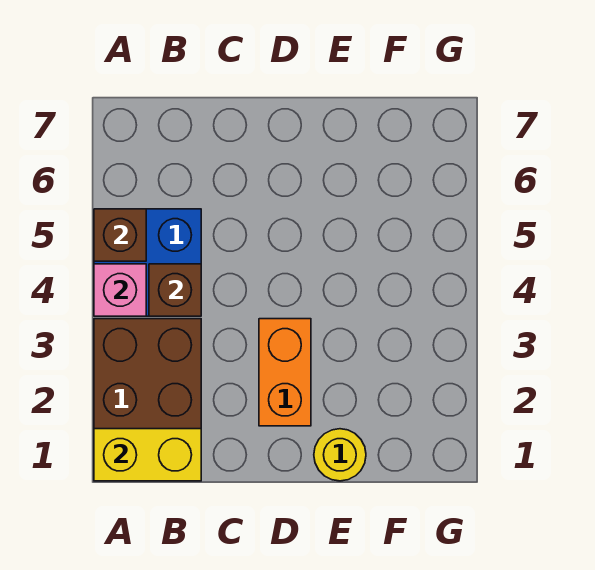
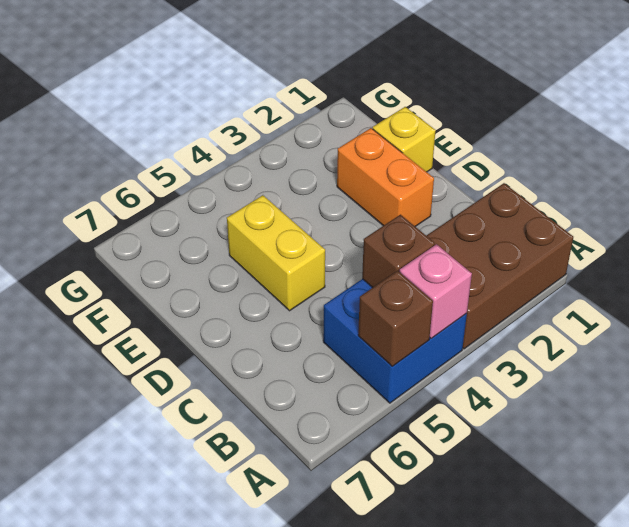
yellow brick A1:B1 level 2 -> yellow brick D5:E5 level 1
orange brick D2:D3 level 1 -> orange brick D2:E2 level 1
yellow round brick E1 level 1 -> yellow brick E1 level 1

